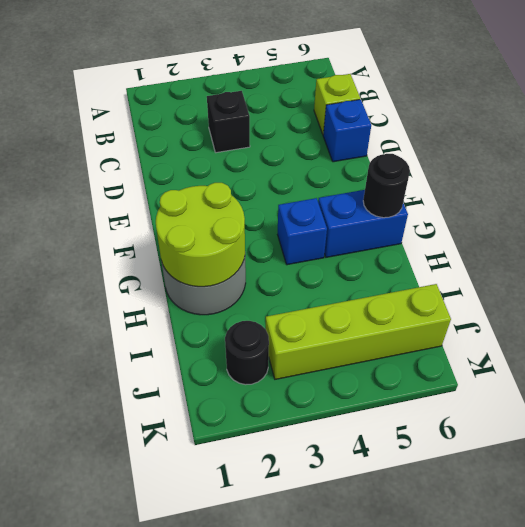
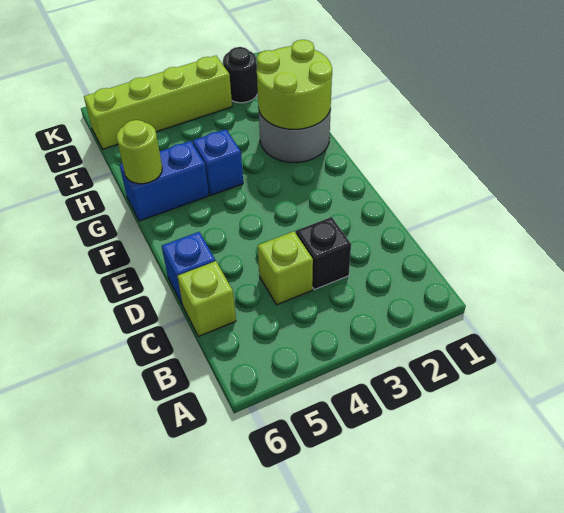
none -> lime brick C4 level 1
black round brick G6 level 2 -> lime round brick G6 level 2

